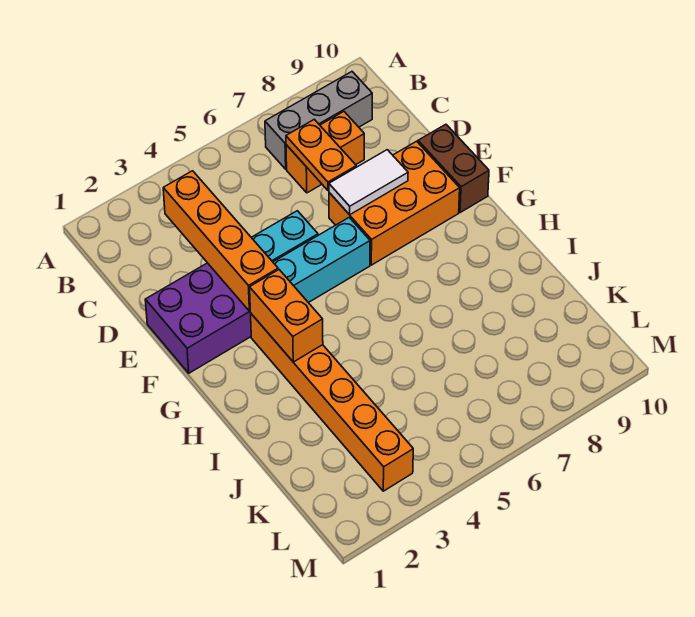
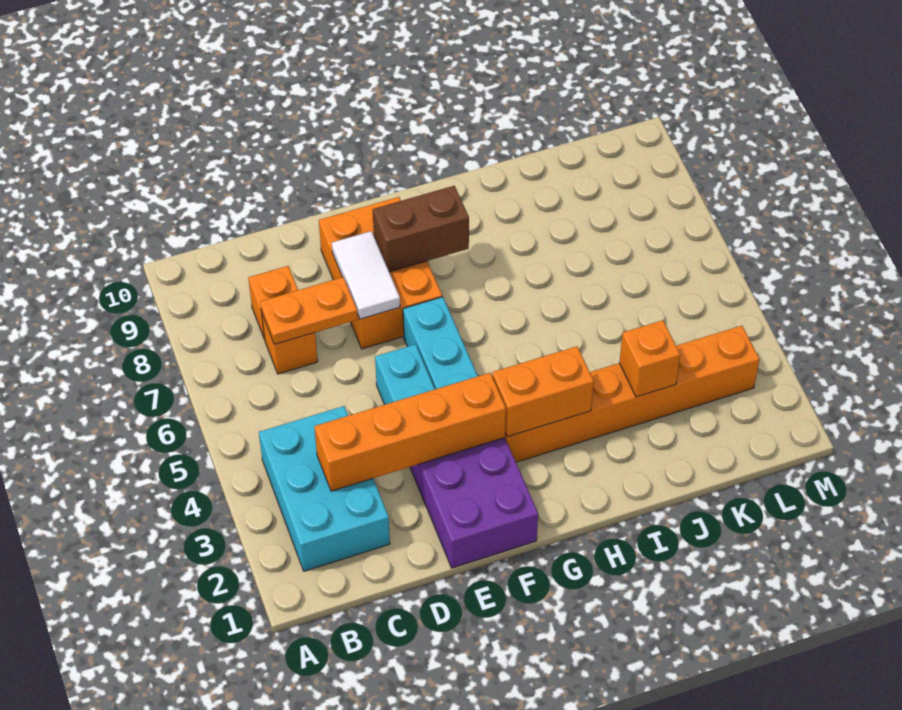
none -> cyan brick B2:C4 level 1
grey brick B7:B9 level 1 -> none
brown brick E10:F10 level 1 -> brown brick F8:G8 level 2
none -> orange brick J3 level 2

